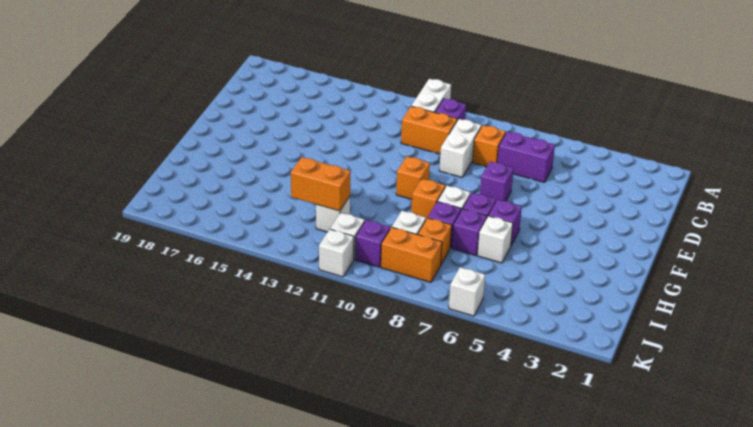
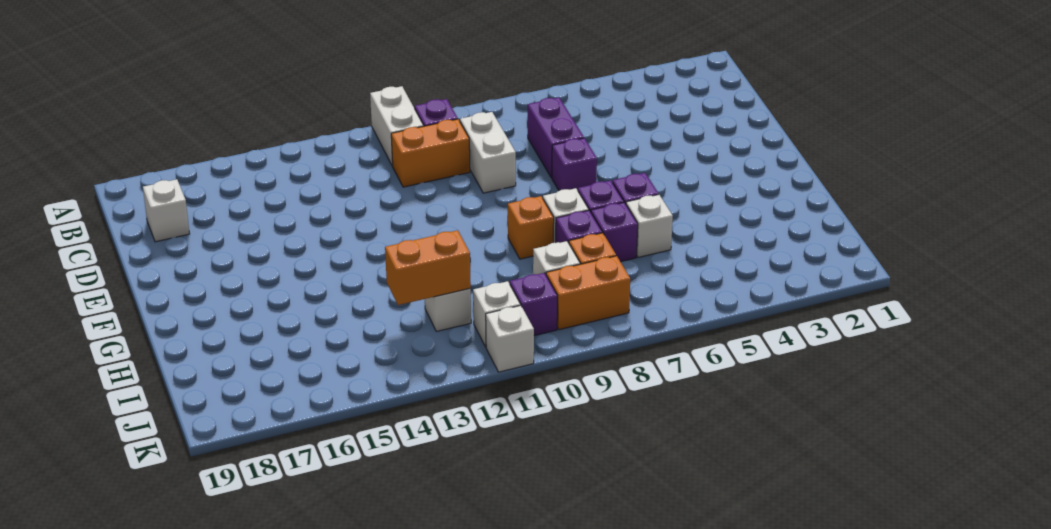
purple brick C6:C7 level 1 -> purple brick C7:D7 level 1
orange brick C8 level 1 -> none
orange brick F10 level 1 -> none
white brick K6 level 1 -> white brick C18 level 1

